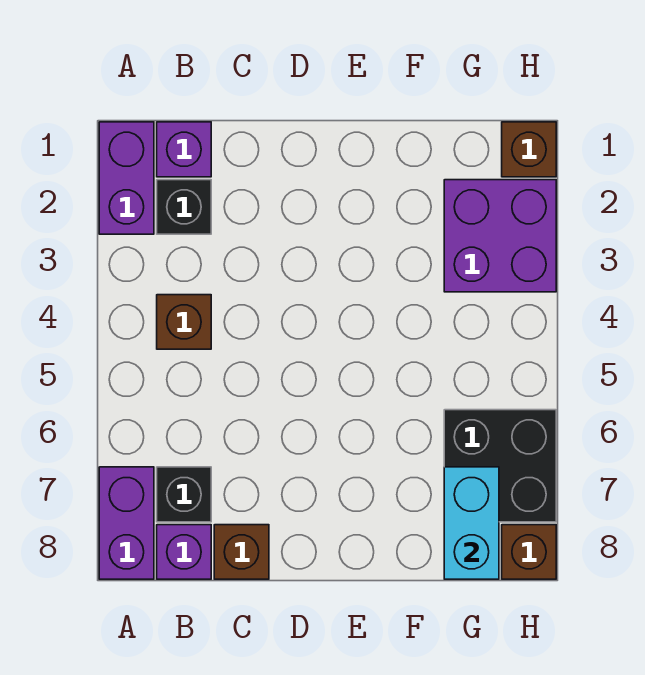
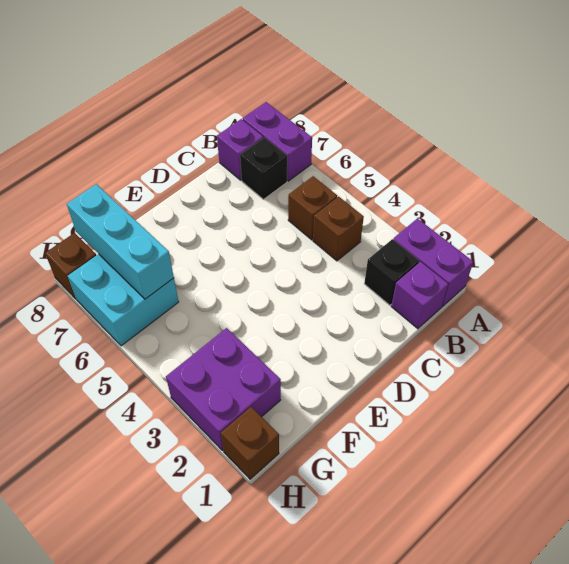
brown brick C8 level 1 -> brown brick B5 level 1
black brick G6:H7 level 1 -> cyan brick G6:H7 level 1
cyan brick G7:G8 level 2 -> cyan brick G6:G8 level 2

